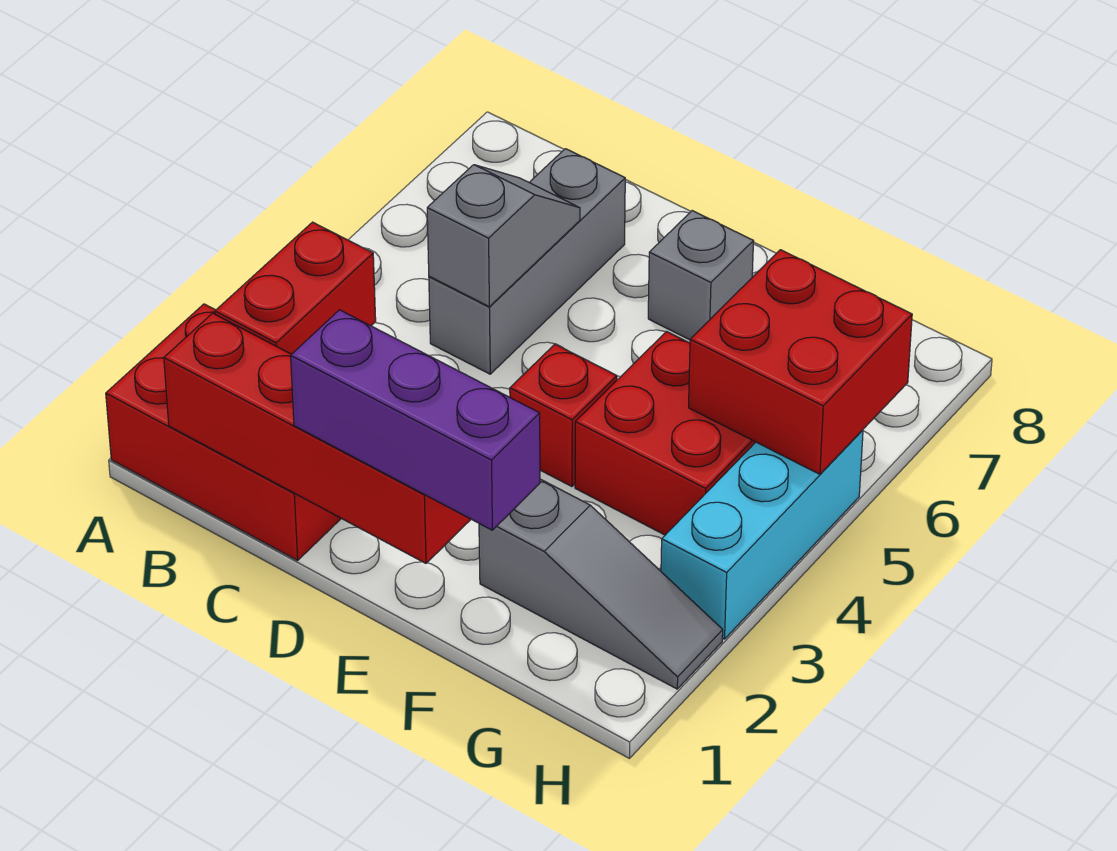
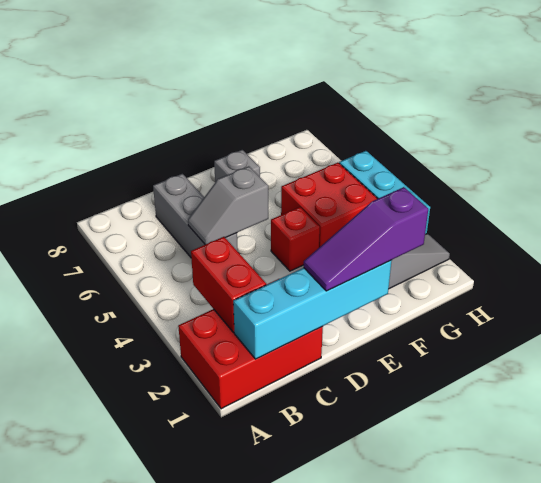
red brick B1:E1 level 2 -> cyan brick B1:E1 level 2
grey slope C5:C6 level 2 top 5 -> grey slope C5:D5 level 2 top D
purple brick D1:F1 level 3 -> purple slope D1:F1 level 3 top F
red brick G5:H6 level 2 -> none

